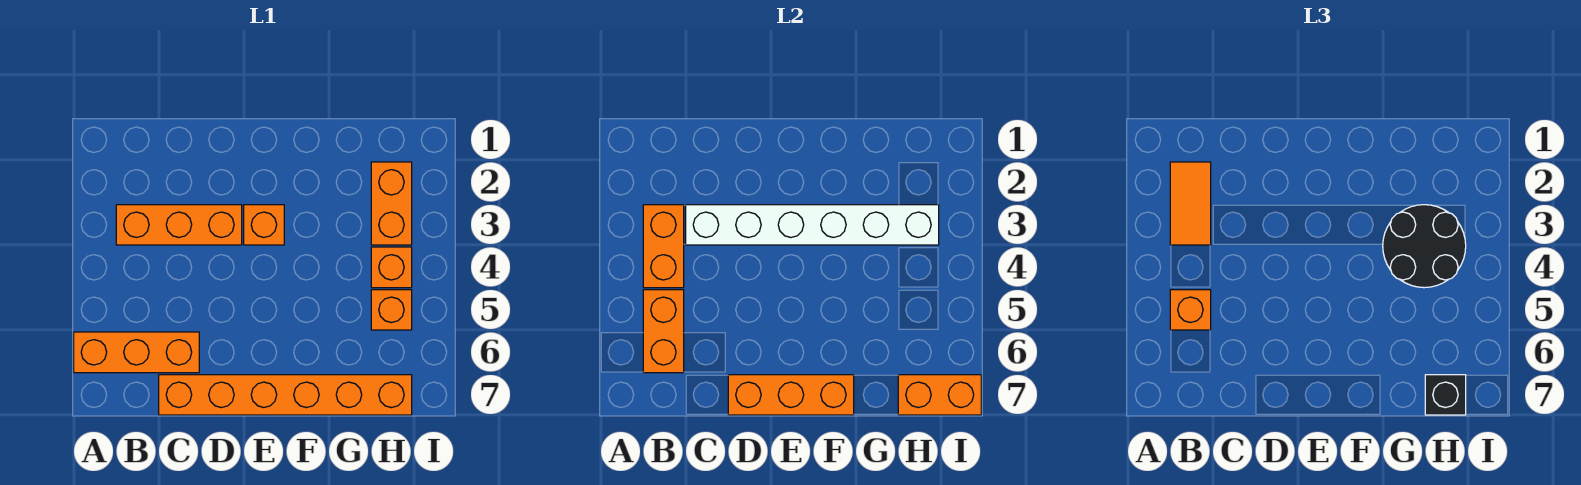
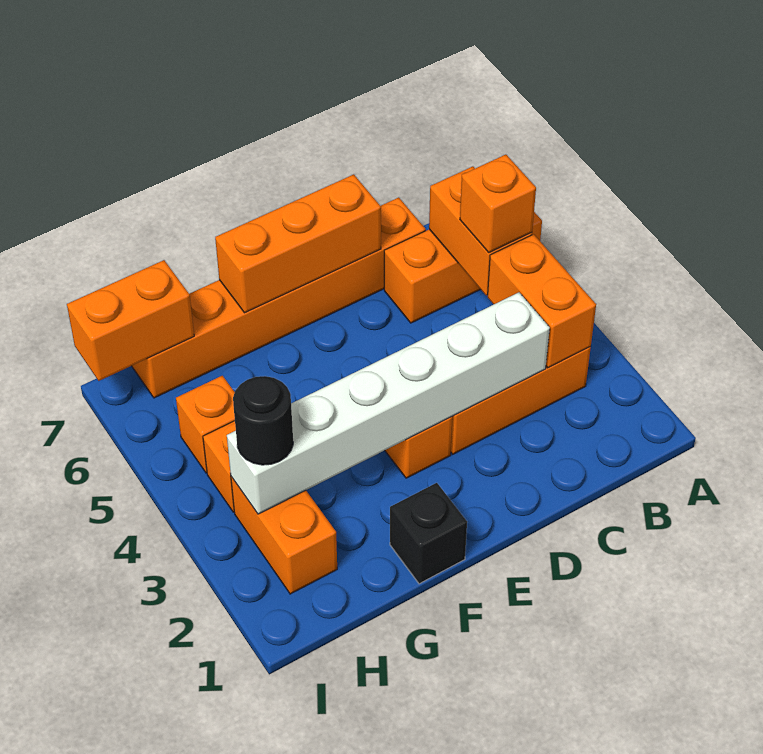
orange tile B2:B3 level 3 -> none
black round brick G3:H4 level 3 -> black round brick H3 level 3
black brick H7 level 3 -> black brick F1 level 1

